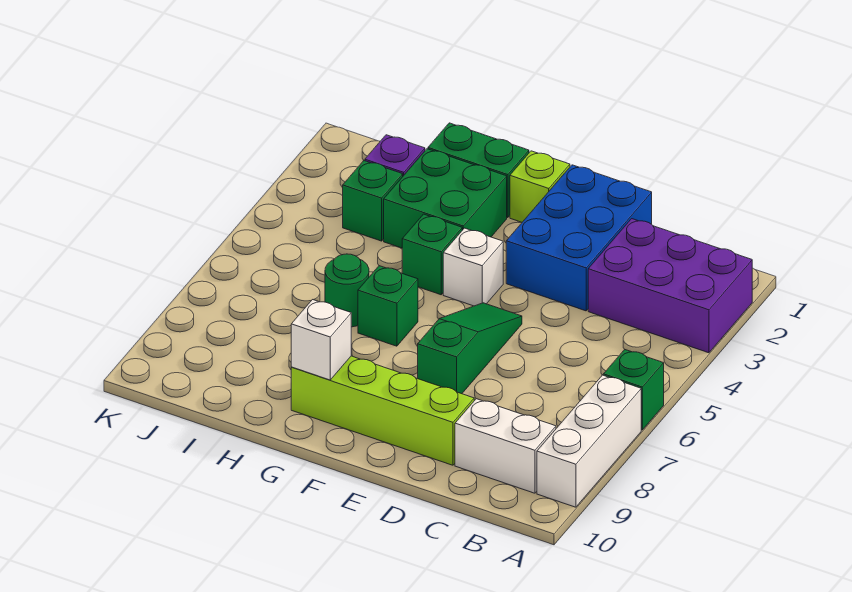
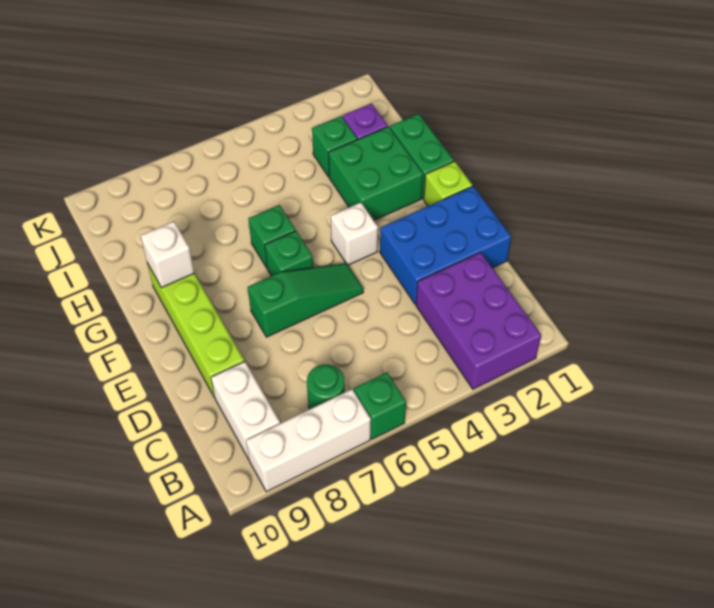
green brick G4 level 1 -> green brick F6 level 1
green round brick H6 level 1 -> green round brick B7 level 1

